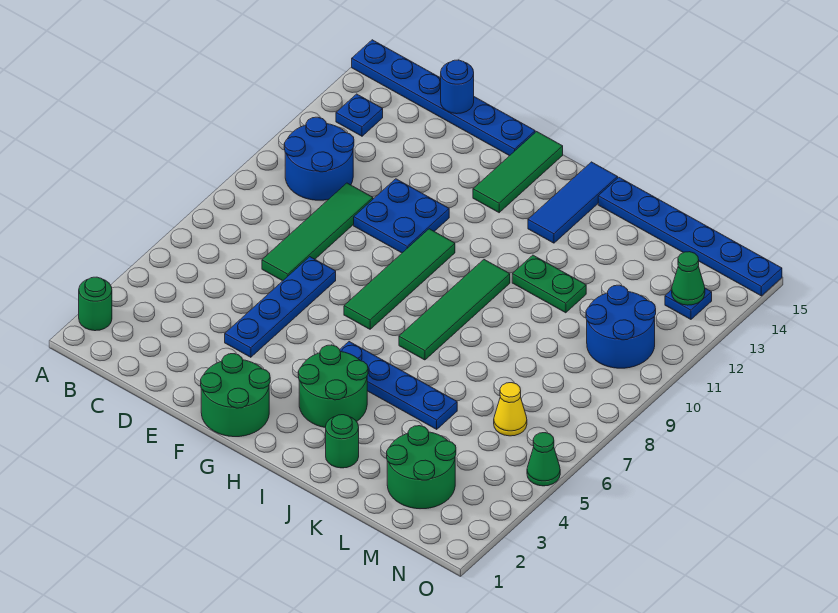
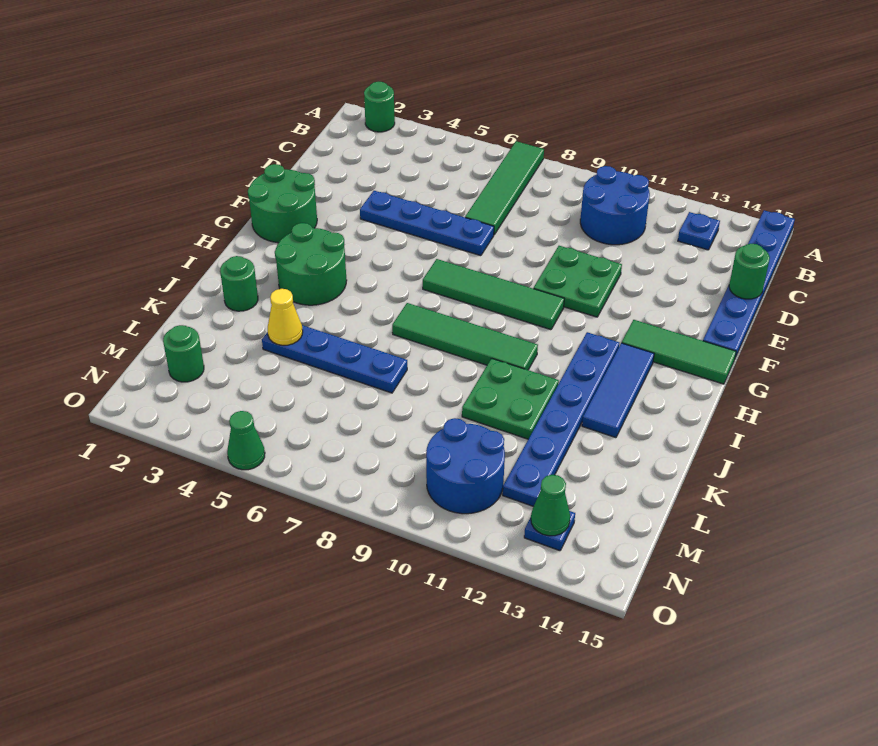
green tile D7:D10 level 1 -> green tile A7:D7 level 1
blue round brick D15 level 2 -> green round brick D15 level 2
blue plate E10:F11 level 1 -> green plate E10:F11 level 1
blue plate H5:K5 level 1 -> blue plate K4:K7 level 1
blue tile I13:I15 level 1 -> blue tile H13:J13 level 1
green plate J11:K11 level 1 -> green plate J10:K11 level 1
blue plate J15:O15 level 1 -> blue plate H12:M12 level 1
green round brick L2:M3 level 1 -> green round brick M2 level 1
yellow cone M6 level 1 -> yellow cone K4 level 2

